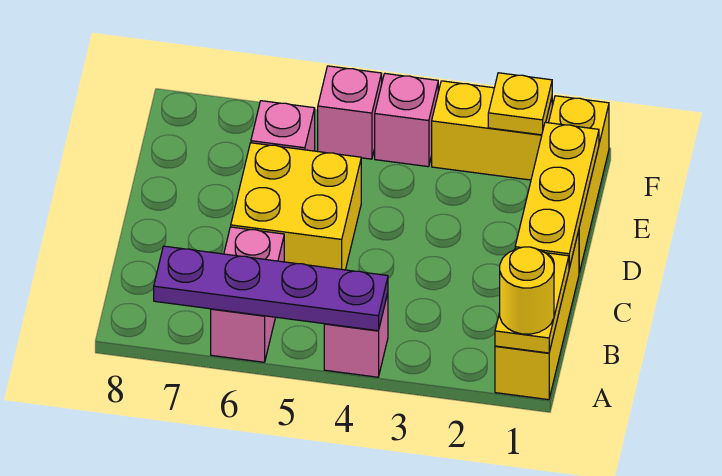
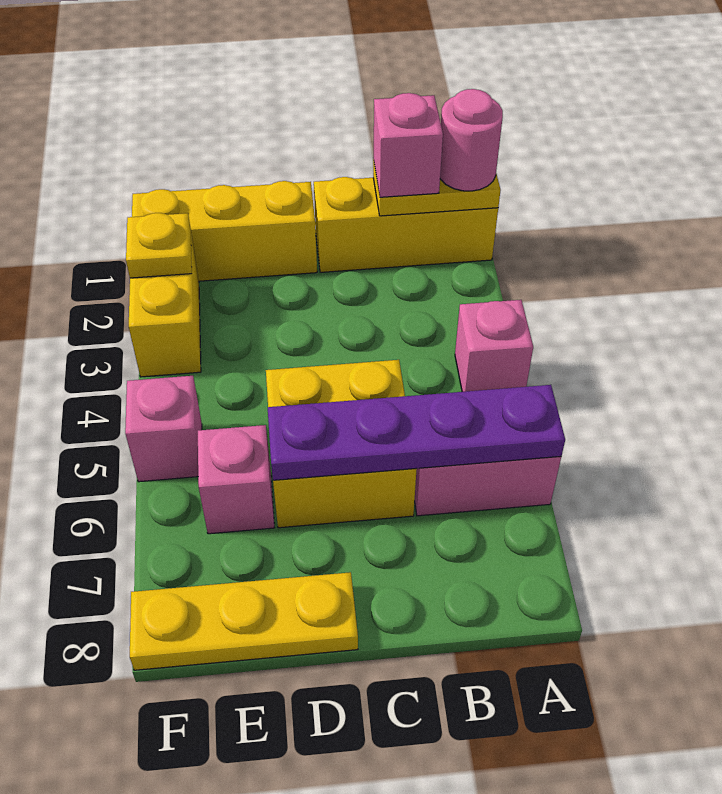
yellow round brick A1 level 3 -> pink round brick A1 level 3
purple plate A4:A7 level 2 -> purple plate A6:D6 level 2
yellow plate C1:E1 level 2 -> yellow plate D8:F8 level 1
pink brick F4 level 1 -> pink brick B1 level 3

